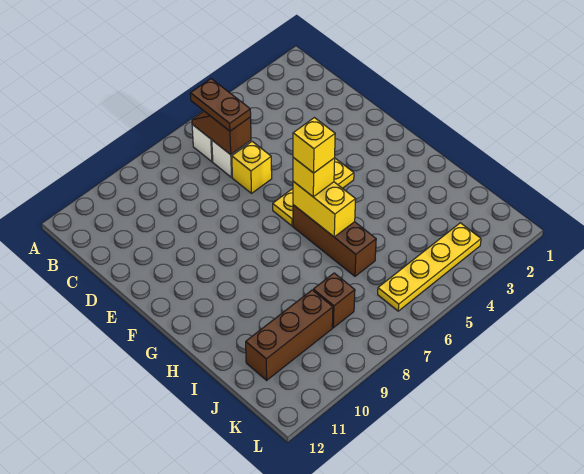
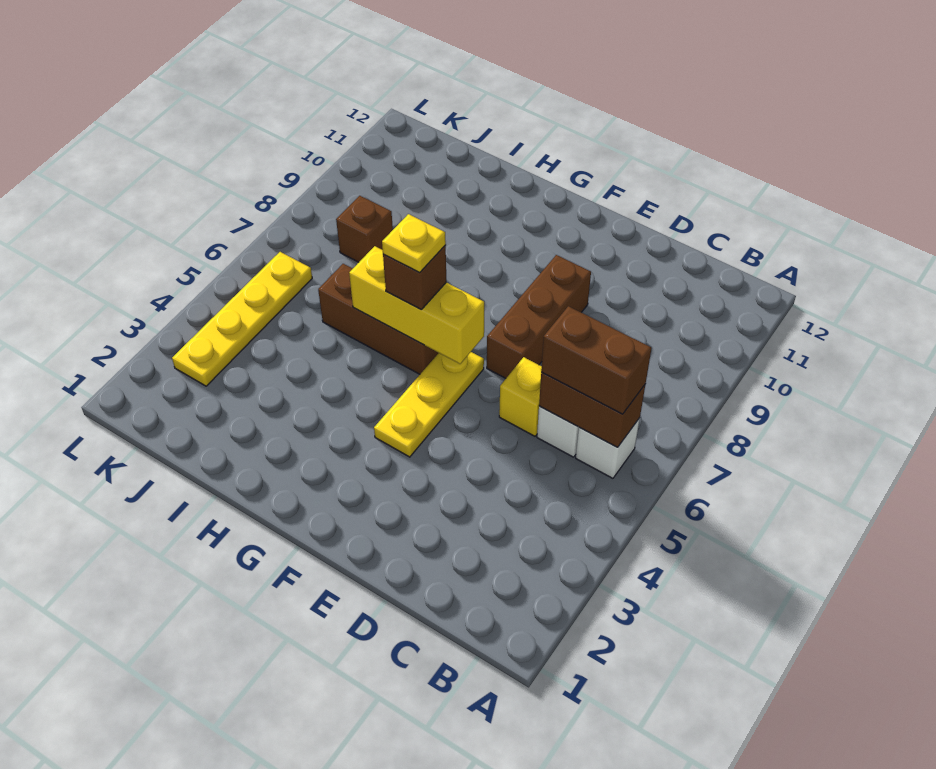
brown slope B6:C6 level 2 top C -> brown brick B6:C6 level 2
brown plate B6:C6 level 3 -> brown brick B6:C6 level 3
yellow brick G6:H6 level 2 -> yellow brick F6:H6 level 2
yellow brick G6 level 3 -> brown brick G6 level 3
yellow brick G6 level 4 -> yellow plate G6 level 4
brown brick J9:J11 level 1 -> brown brick E7:E9 level 1

